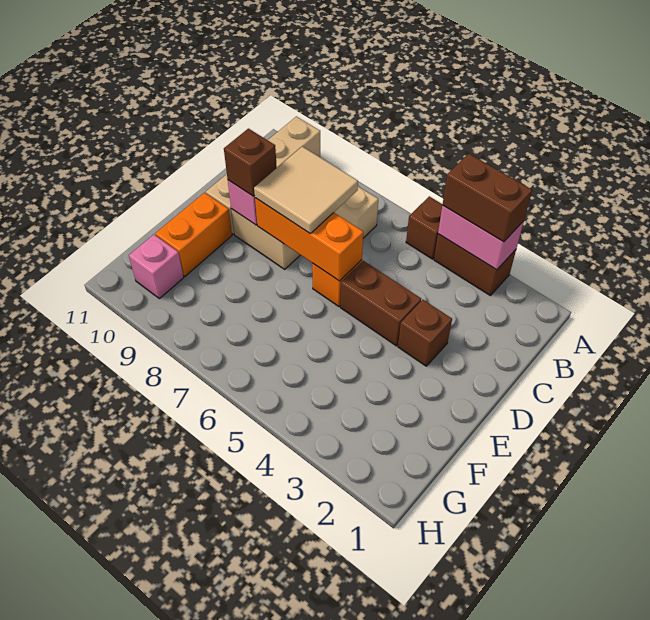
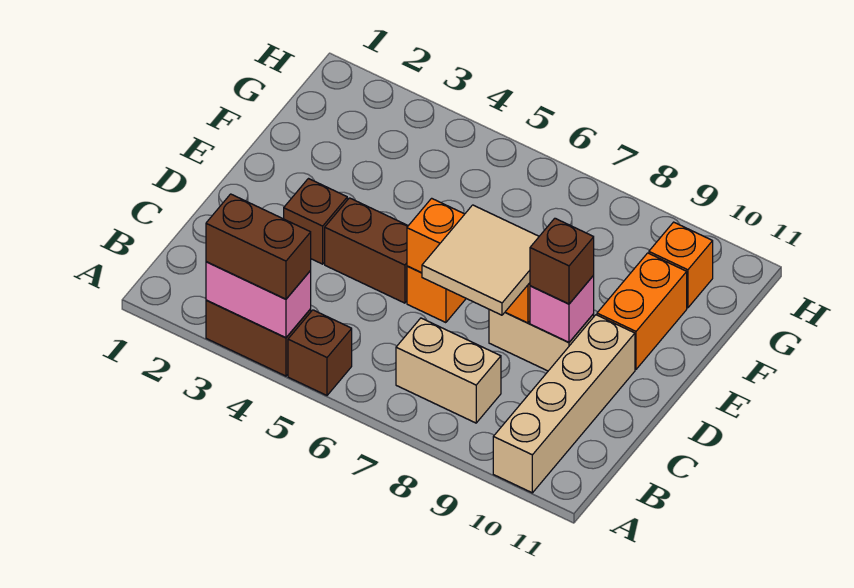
pink brick G10 level 1 -> orange brick G10 level 1

